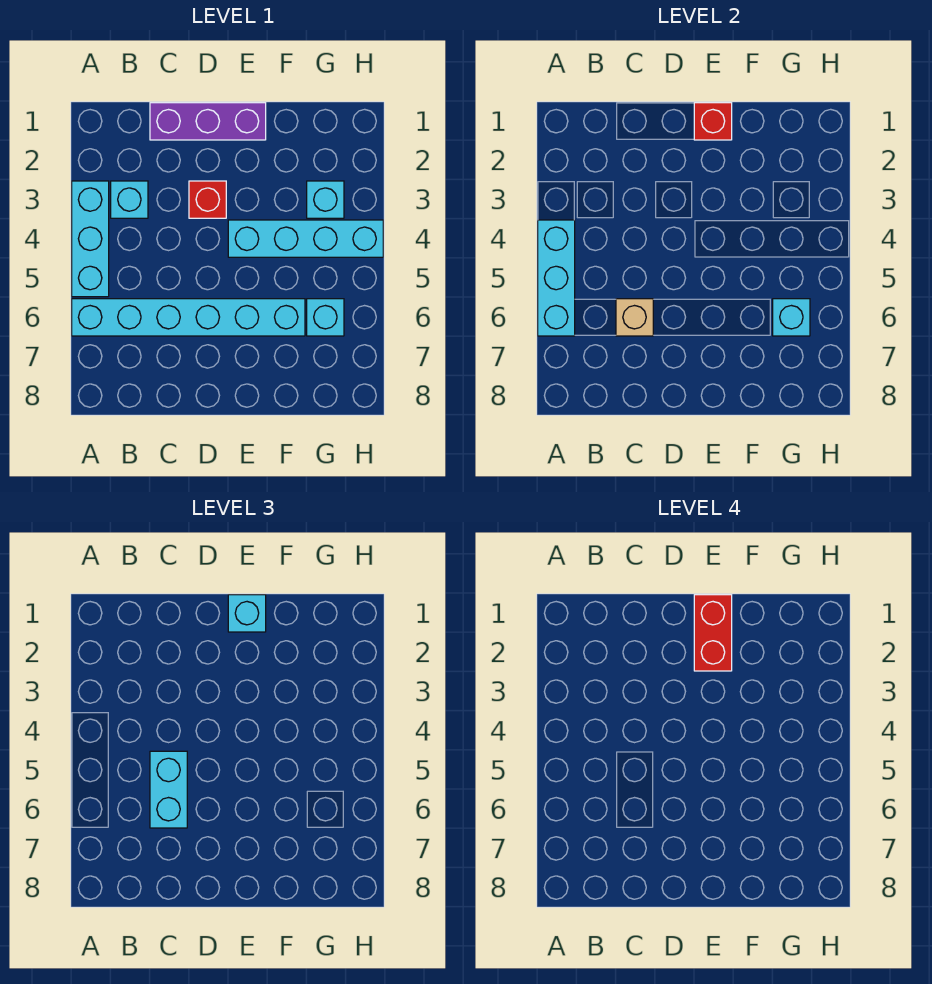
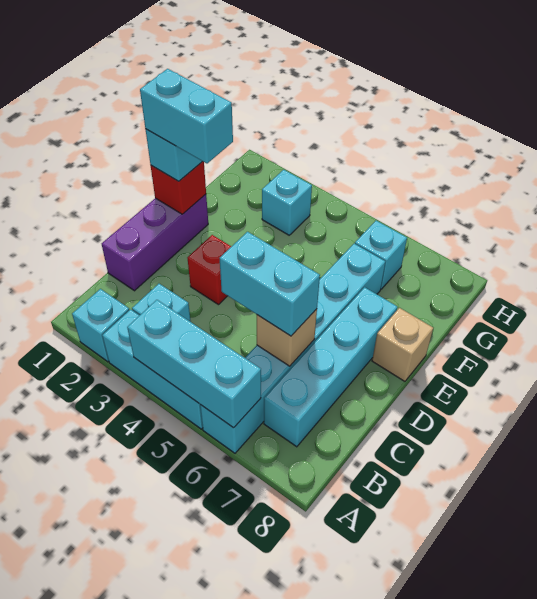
red brick E1:E2 level 4 -> cyan brick E1:E2 level 4
cyan brick E4:H4 level 1 -> cyan brick B7:E7 level 1
none -> tan brick E8 level 1
cyan brick G6 level 2 -> cyan brick A2 level 1

